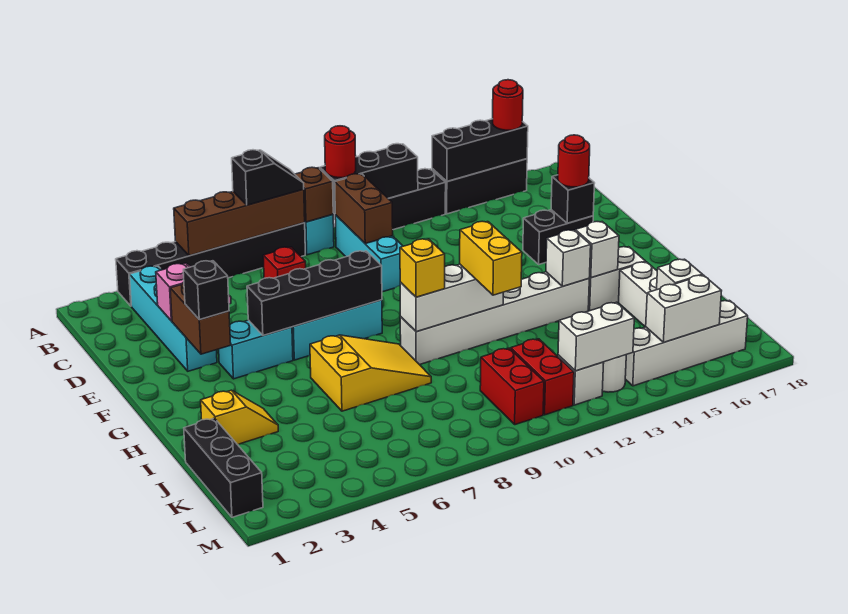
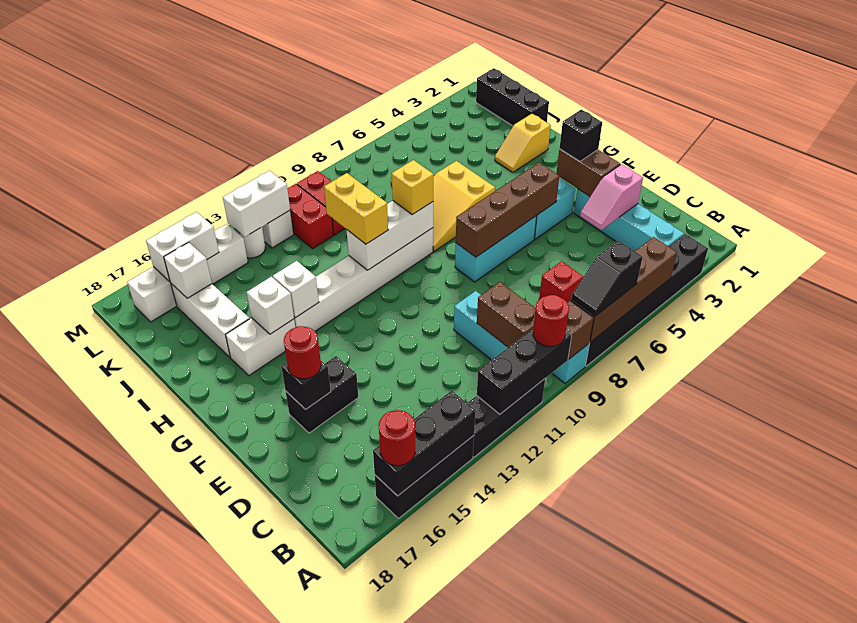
black brick F5:F8 level 2 -> brown brick F5:F8 level 2

